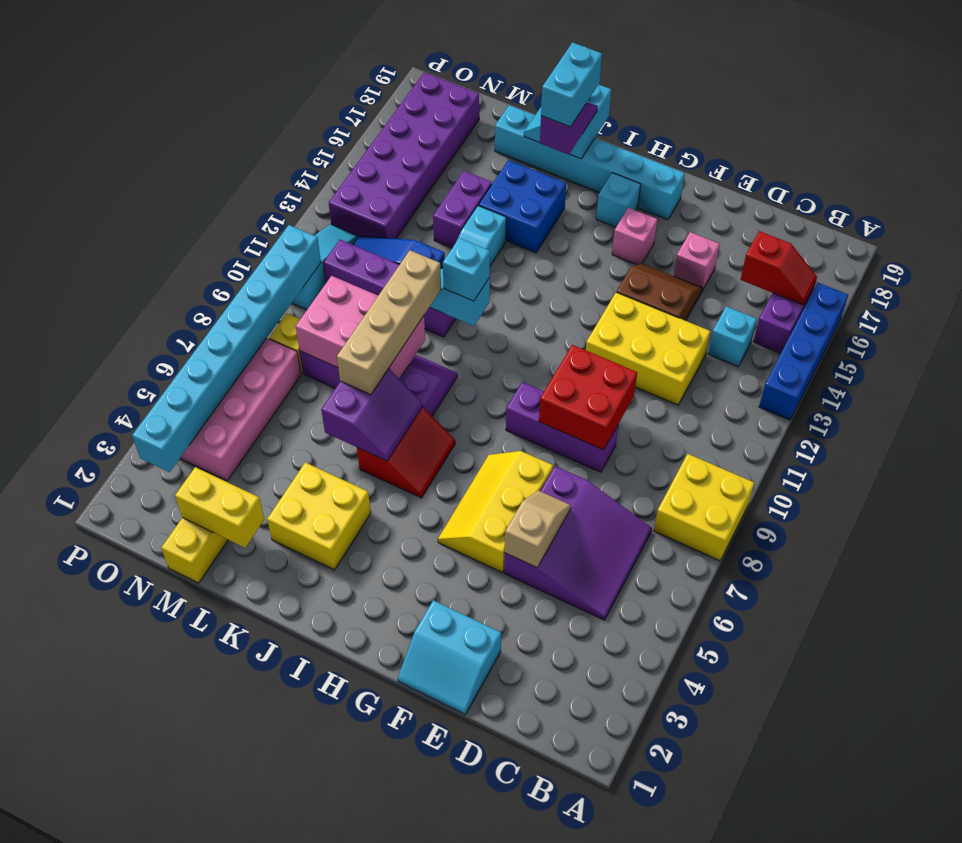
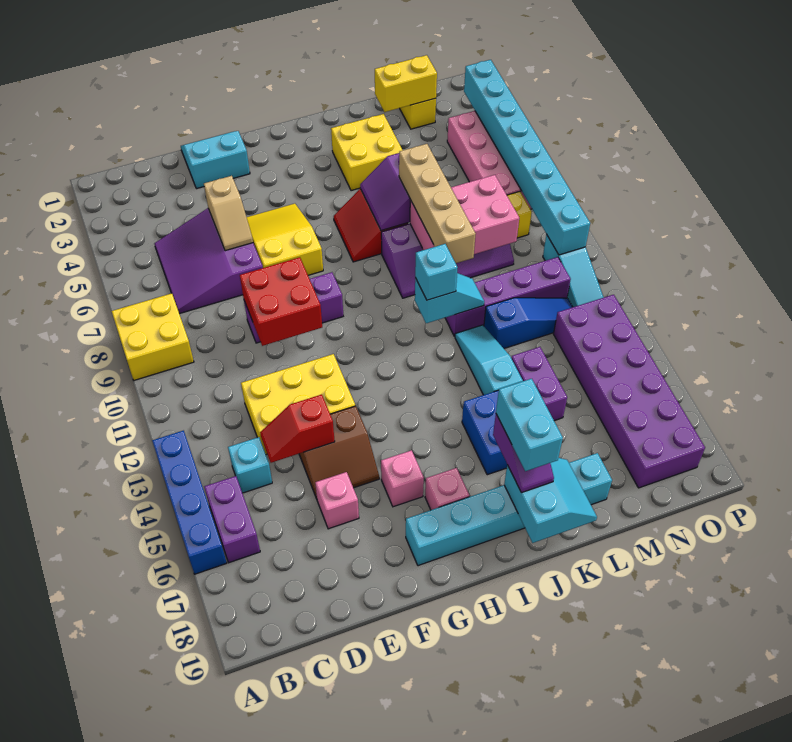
red slope B16:C16 level 2 top C -> red slope D14:E14 level 2 top E
yellow slope F5:G7 level 1 top F -> yellow slope F5:G7 level 1 top 7
cyan brick H17 level 1 -> pink brick H17 level 1

